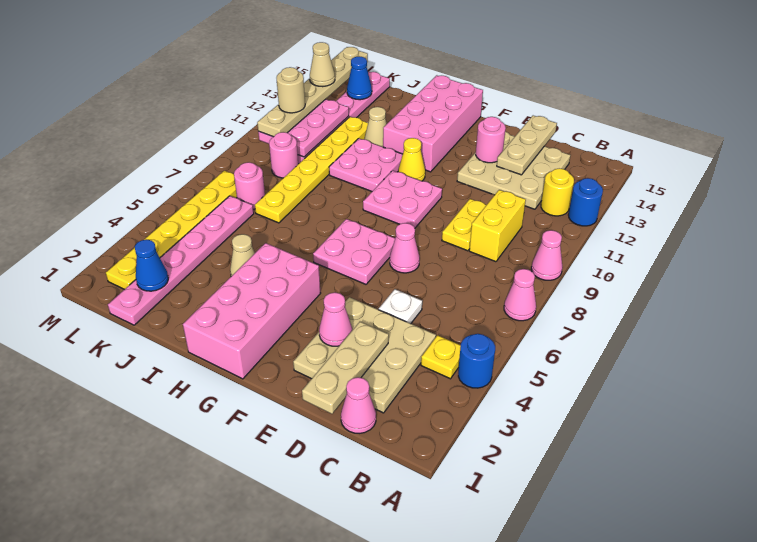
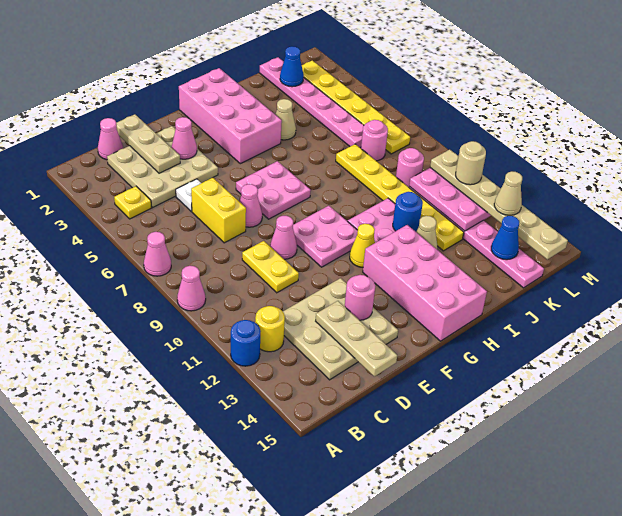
blue round brick A4 level 1 -> blue round brick I11 level 2
yellow brick C9:C10 level 1 -> yellow brick D6:D7 level 1
none -> pink cone E9 level 1

